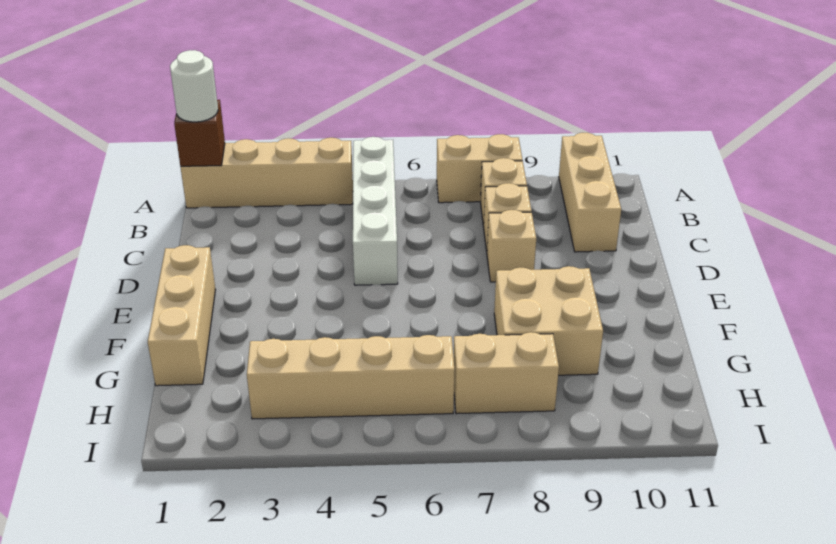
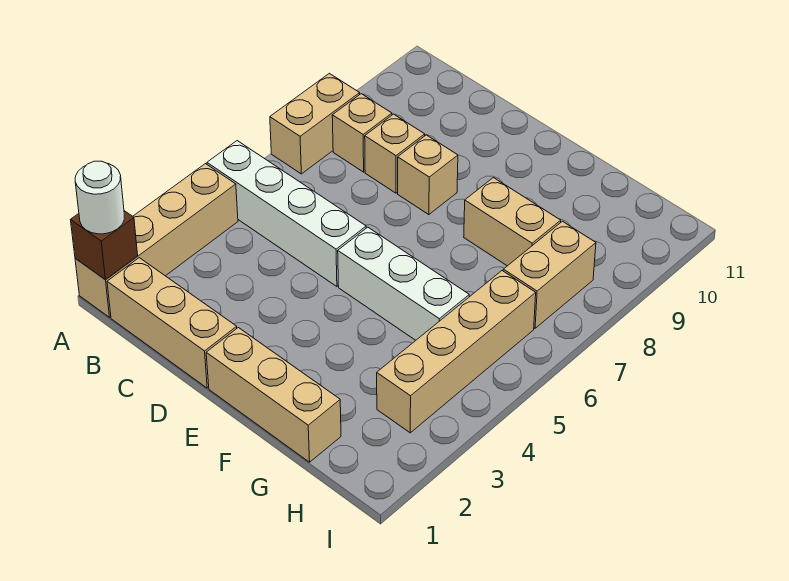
tan brick A10:C10 level 1 -> tan brick B1:D1 level 1
none -> white brick E5:G5 level 1
tan brick F8:G9 level 1 -> tan brick F8:G8 level 1

